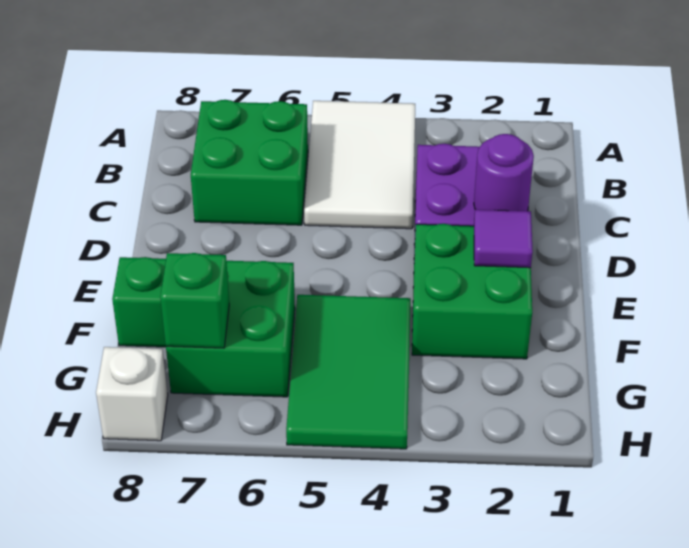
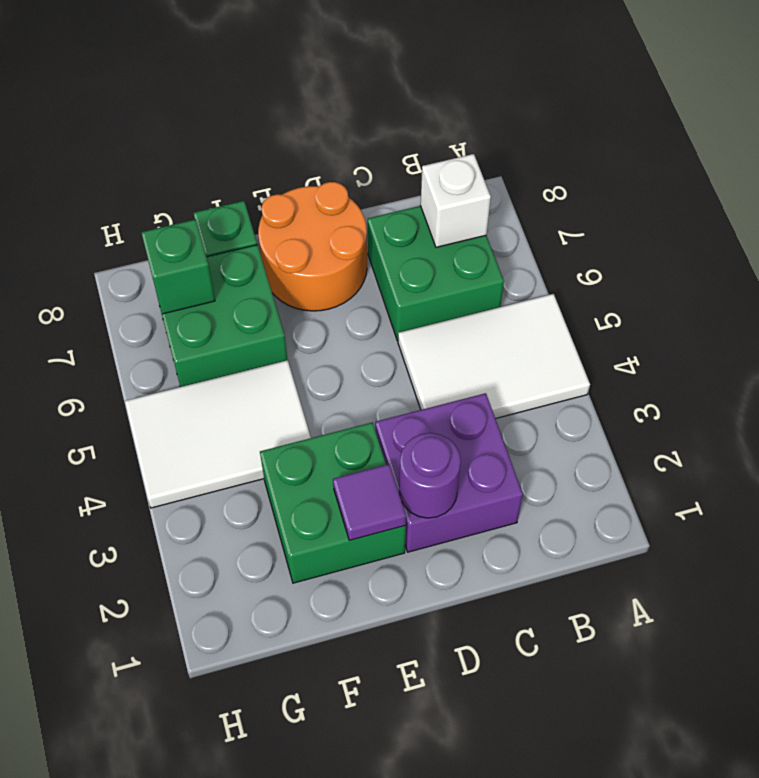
none -> orange round brick D7:E8 level 1
green tile F4:H5 level 1 -> white tile F4:H5 level 1
white brick H8 level 1 -> white brick B7 level 2

